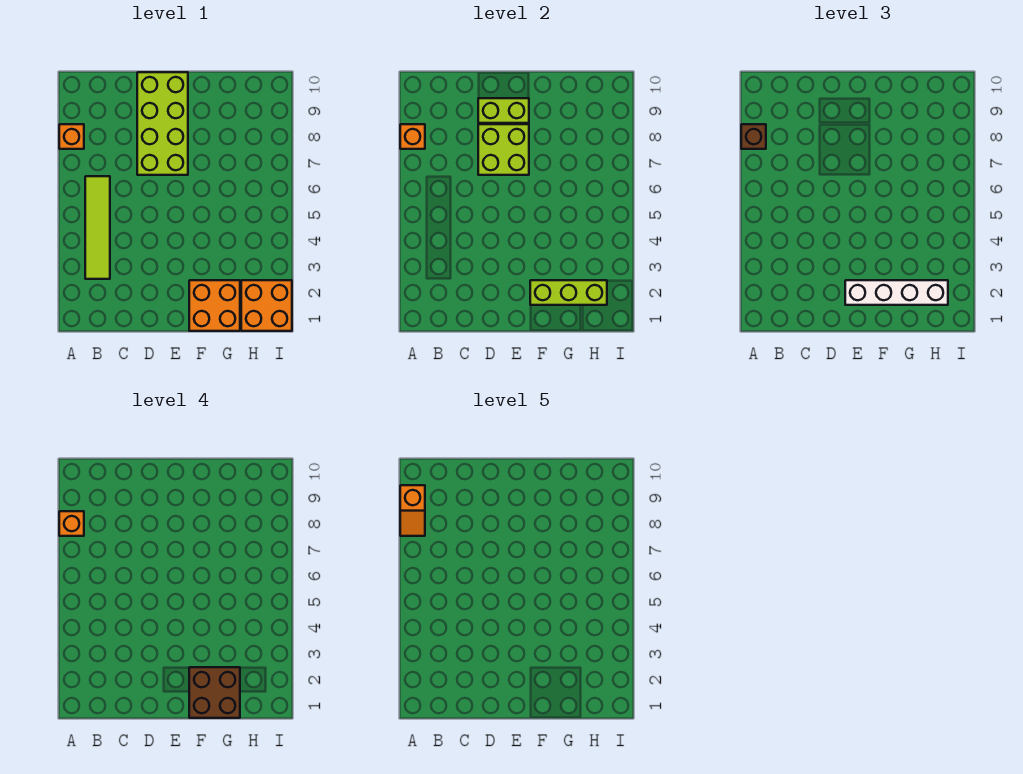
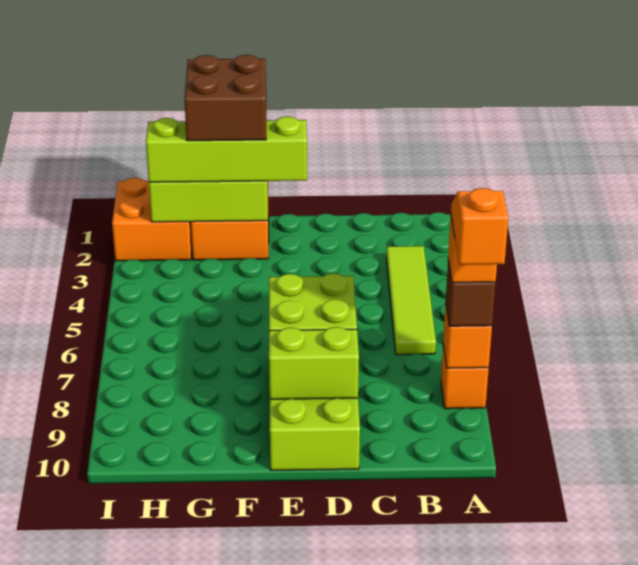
white brick E2:H2 level 3 -> lime brick E2:H2 level 3

